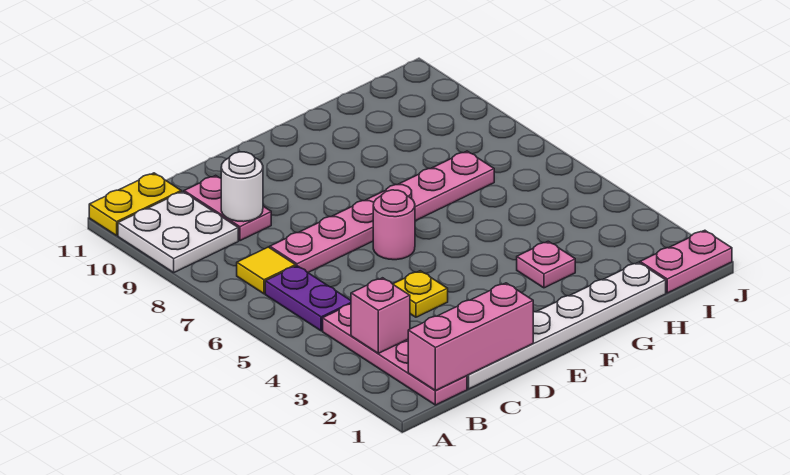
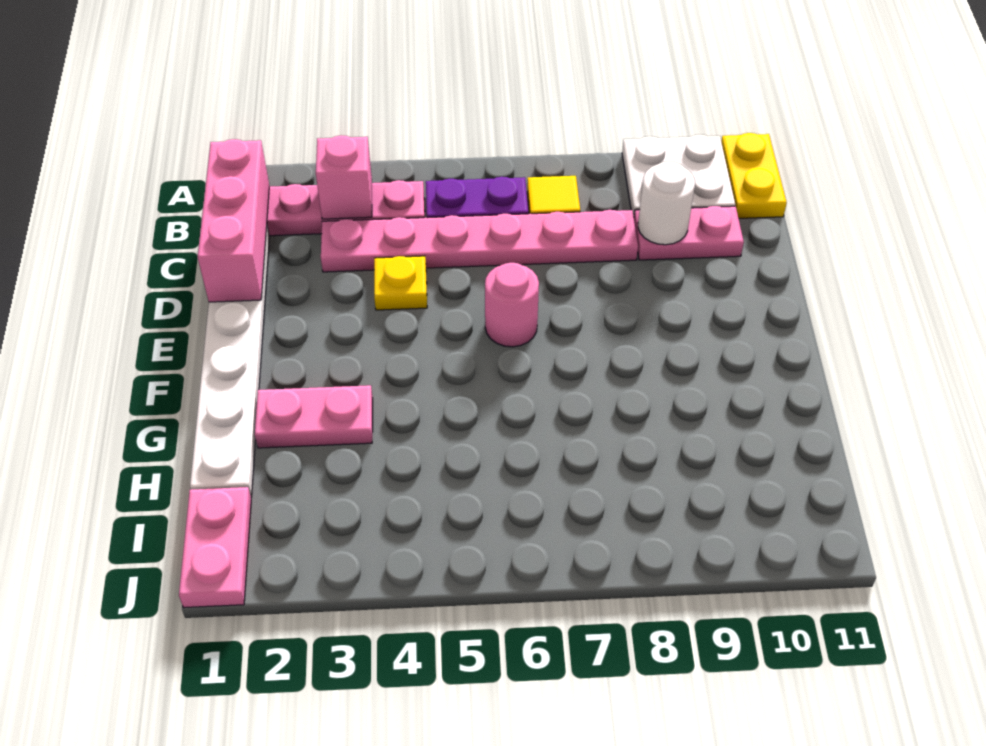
pink plate C7:H7 level 1 -> pink plate C3:C8 level 1
pink plate G3 level 1 -> pink plate G2:G3 level 1

